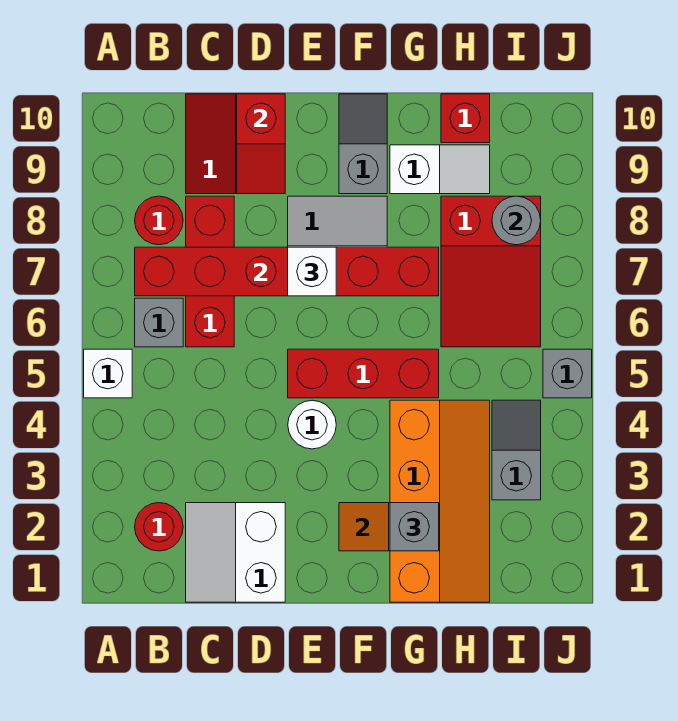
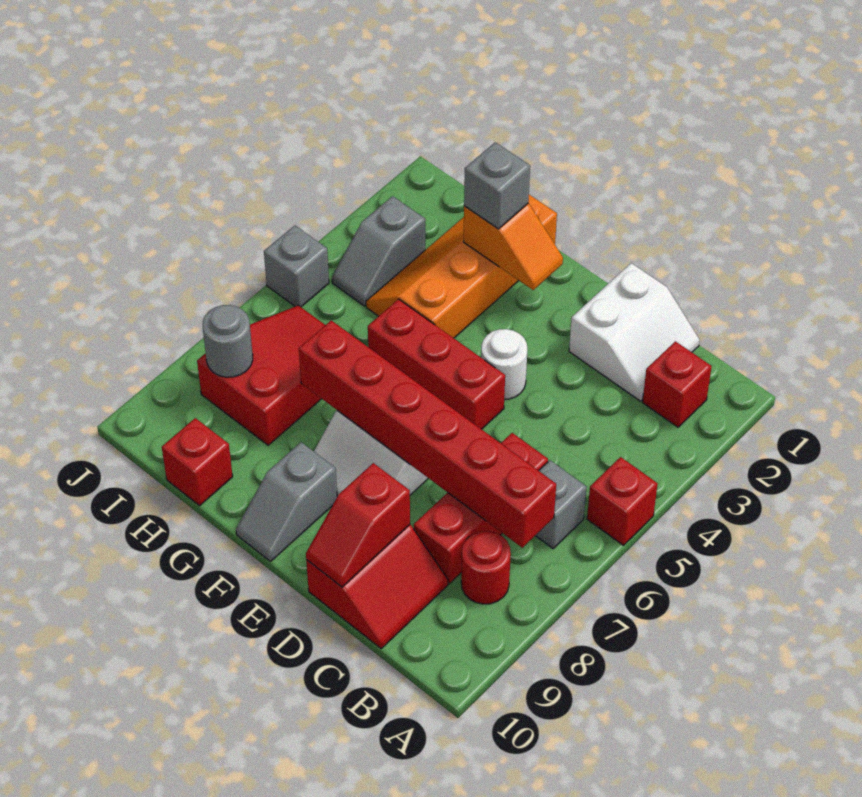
white brick A5 level 1 -> red brick A5 level 1
red round brick B2 level 1 -> red brick B2 level 1
red slope D9:D10 level 2 top 10 -> red slope D9:D10 level 2 top 9
white brick E7 level 3 -> none
white slope G9:H9 level 1 top G -> none

